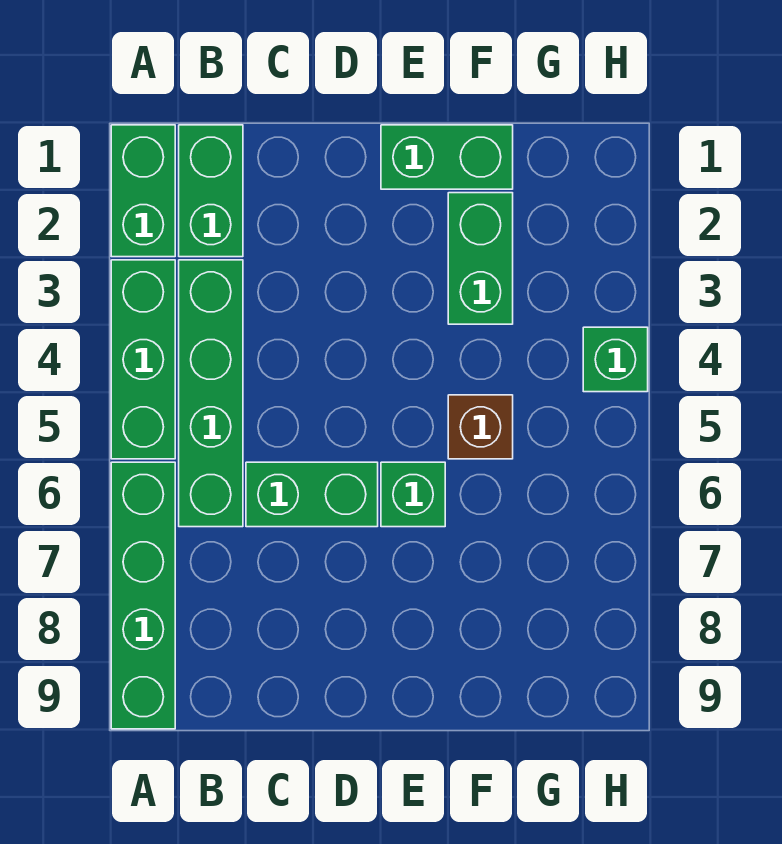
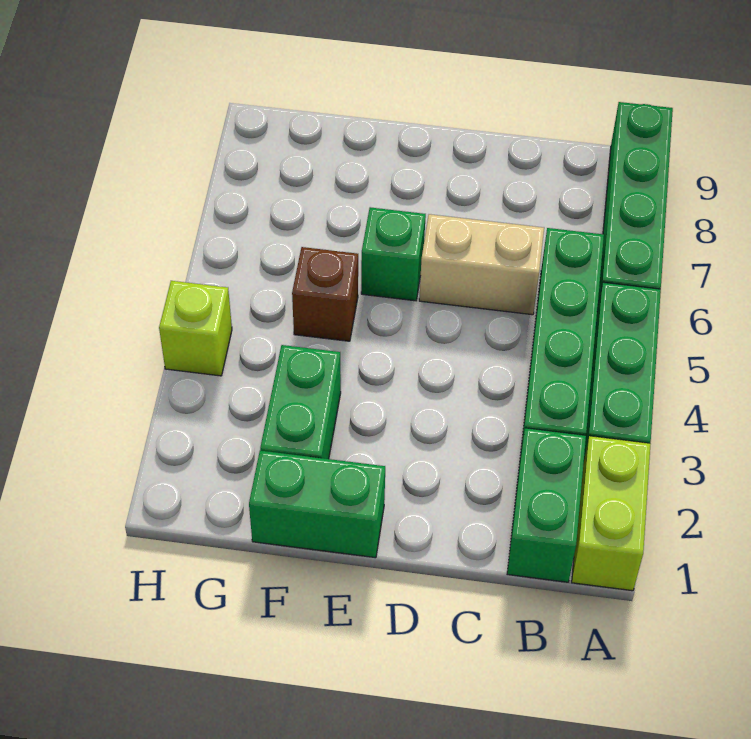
green brick A1:A2 level 1 -> lime brick A1:A2 level 1
green brick C6:D6 level 1 -> tan brick C6:D6 level 1
green brick H4 level 1 -> lime brick H4 level 1

